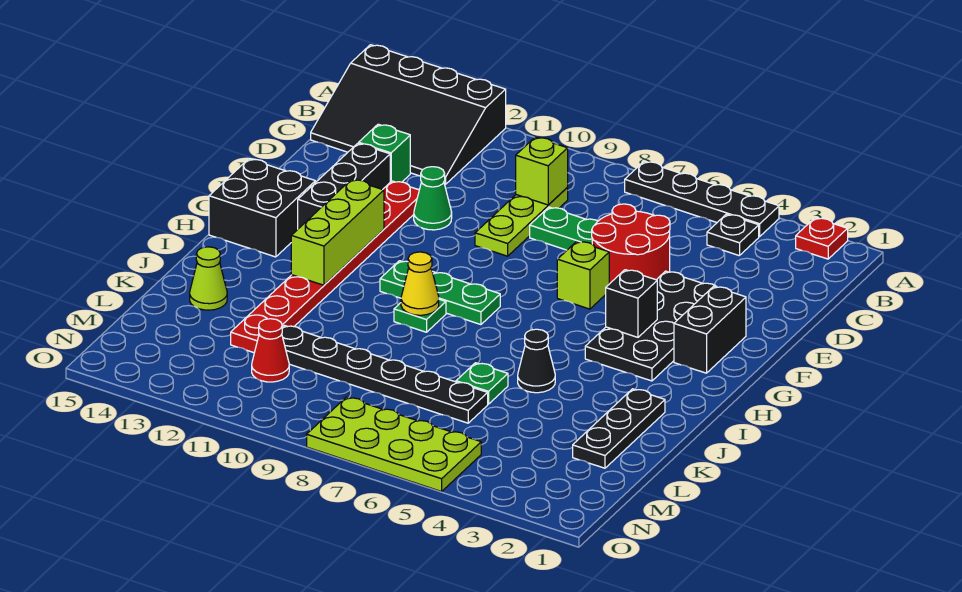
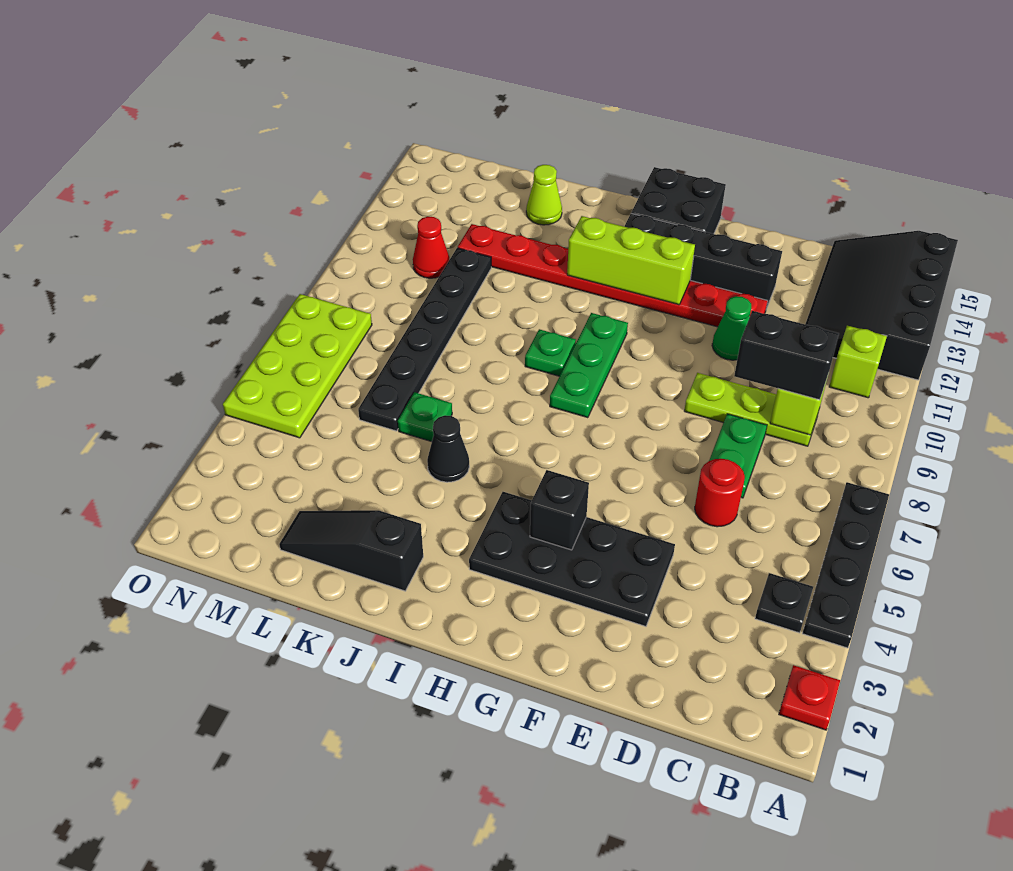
red round brick D5:E6 level 1 -> red round brick D6 level 1
green brick D13 level 1 -> none
black brick E13:G13 level 1 -> black brick E13:H13 level 1
black brick F2:G2 level 1 -> black brick C9:D9 level 3
lime brick F6 level 1 -> lime brick B11 level 1
yellow cone I9 level 2 -> none
black plate J2:L2 level 1 -> black slope J2:L2 level 1 top J

